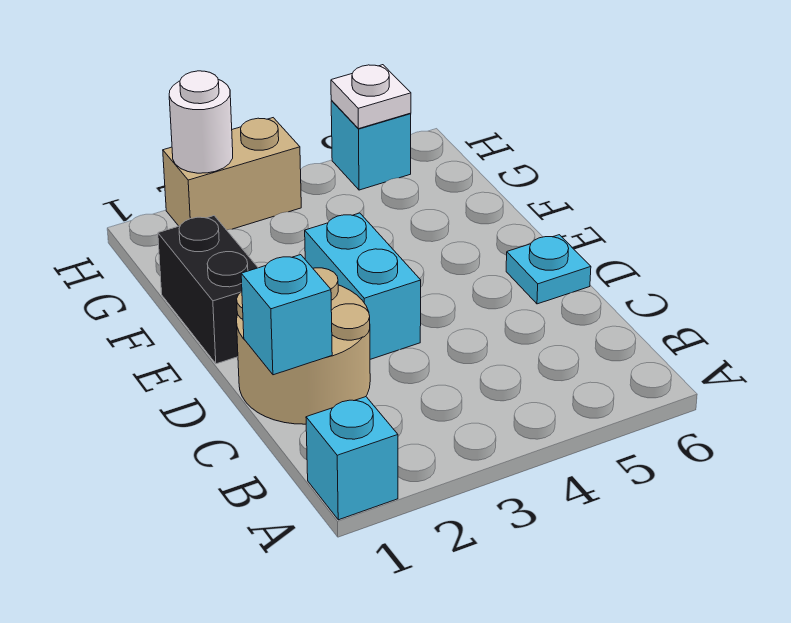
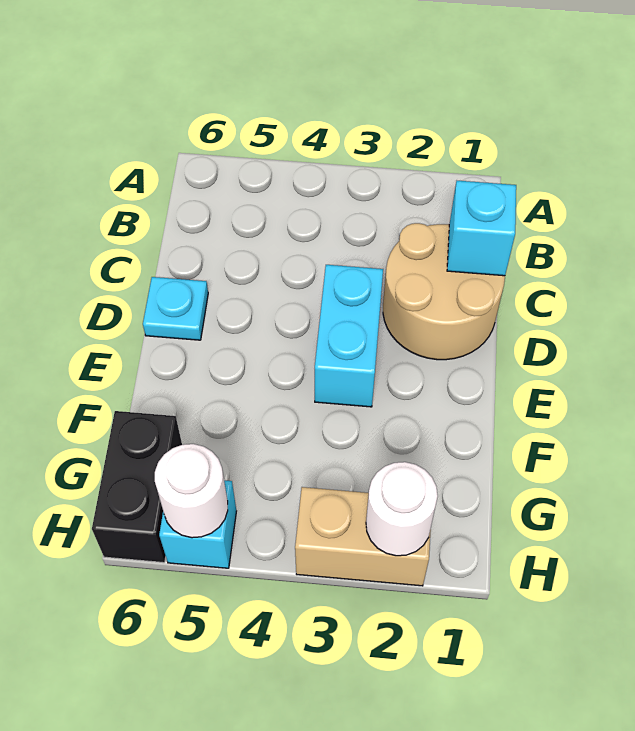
cyan brick A1 level 1 -> none
black brick E1:F1 level 1 -> black brick G6:H6 level 1
white plate H5 level 2 -> white round brick H5 level 2

